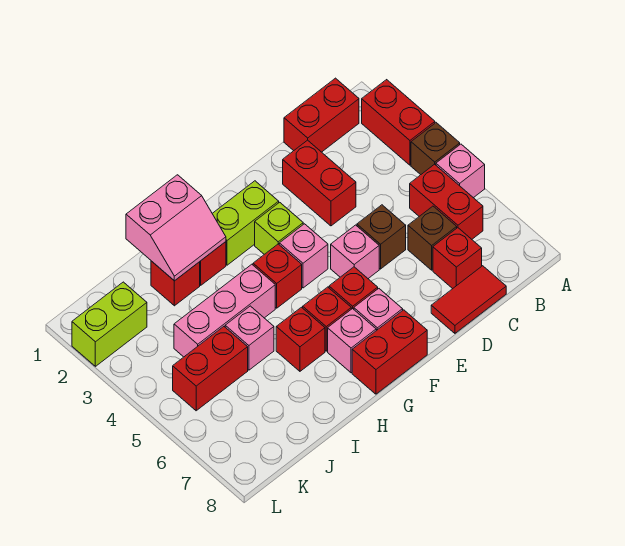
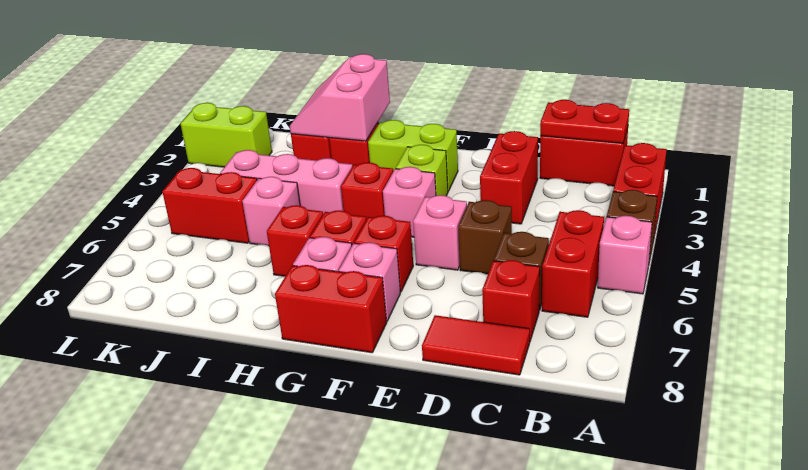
none -> red plate B1:C1 level 2
pink slope H1:I2 level 2 top 1 -> pink slope H1:I2 level 2 top H

